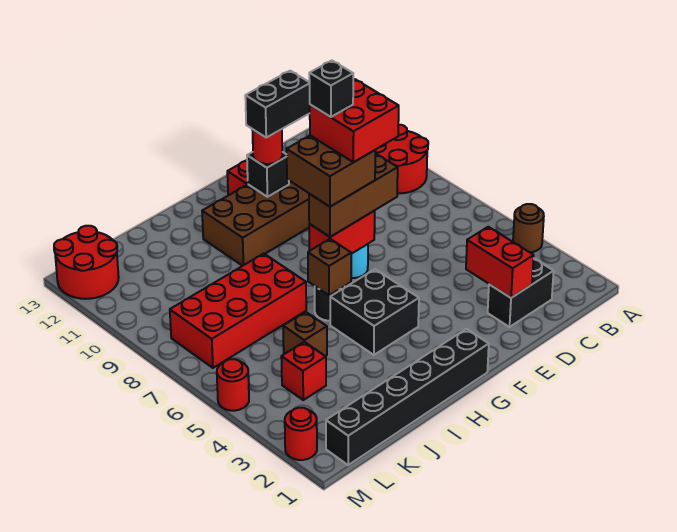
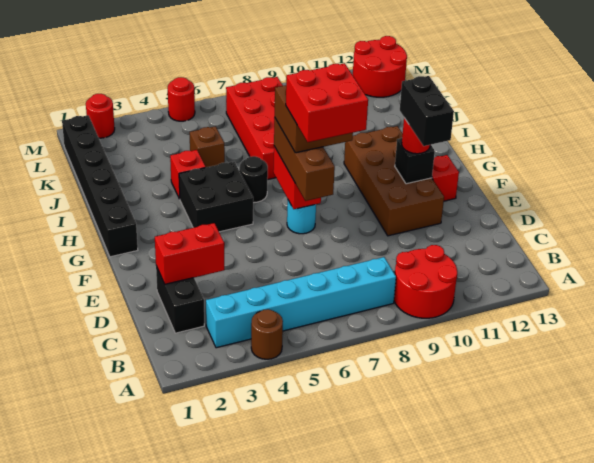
none -> cyan brick B3:B8 level 1
black brick F8 level 6 -> none
brown brick H6 level 2 -> none
red brick K4 level 1 -> red brick I4 level 1

